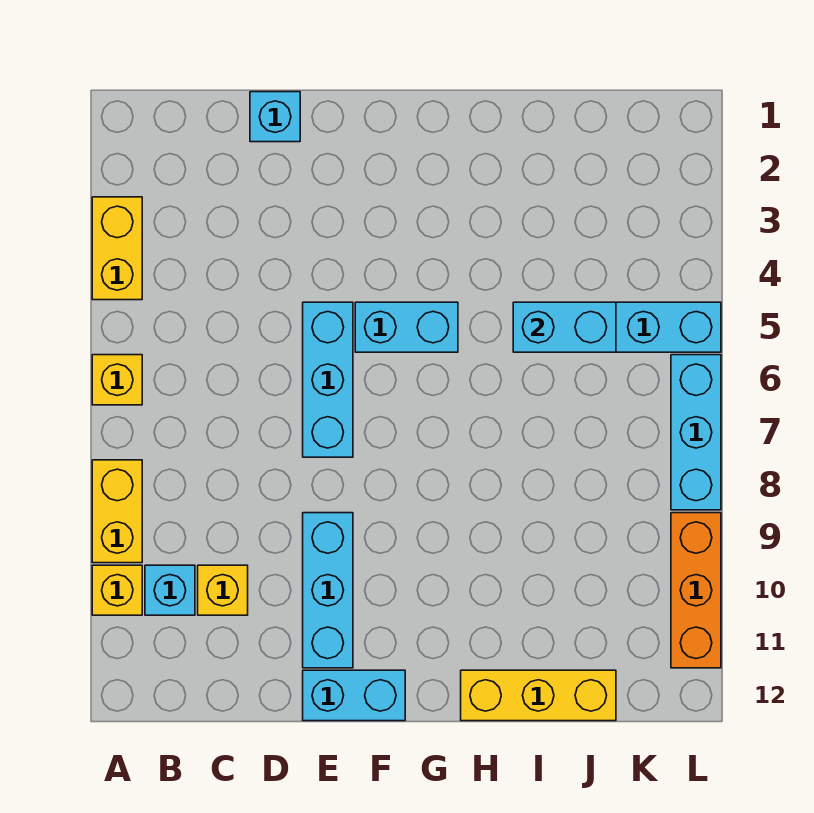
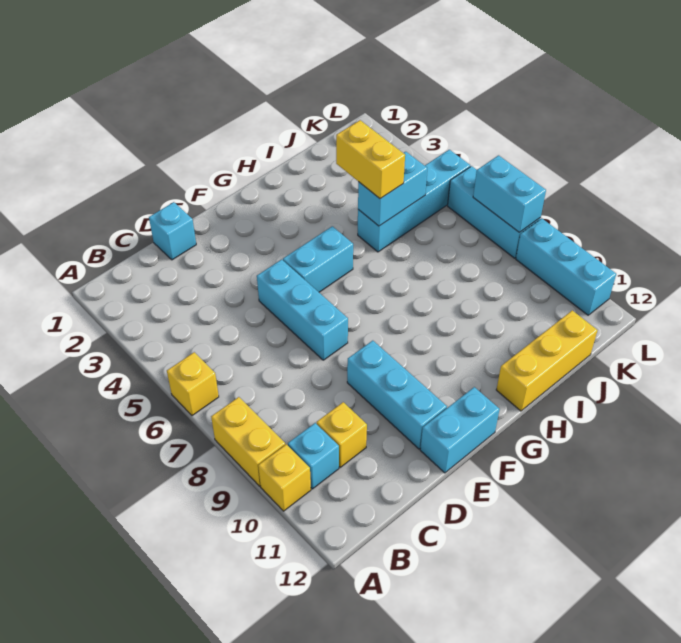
yellow brick A3:A4 level 1 -> yellow brick I4:I5 level 3
none -> cyan brick L7:L8 level 2
orange brick L9:L11 level 1 -> cyan brick L9:L11 level 1

